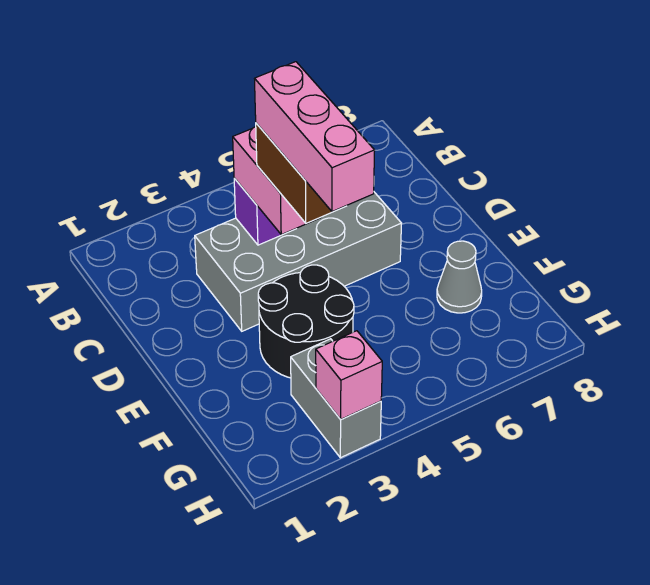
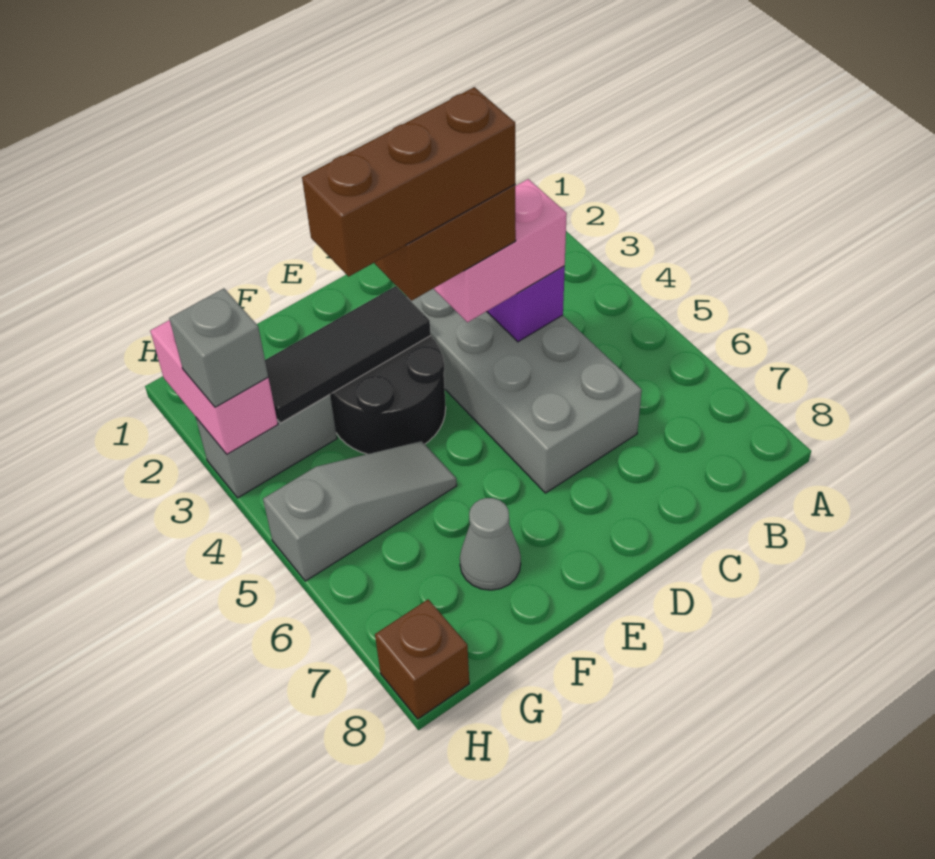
pink brick D4:F4 level 5 -> brown brick D4:F4 level 5
none -> black tile E3:G3 level 2
none -> grey slope F5:H5 level 1 top H
pink brick H3 level 2 -> pink brick H2:H3 level 2
none -> grey brick H3 level 3
none -> brown brick H8 level 1

